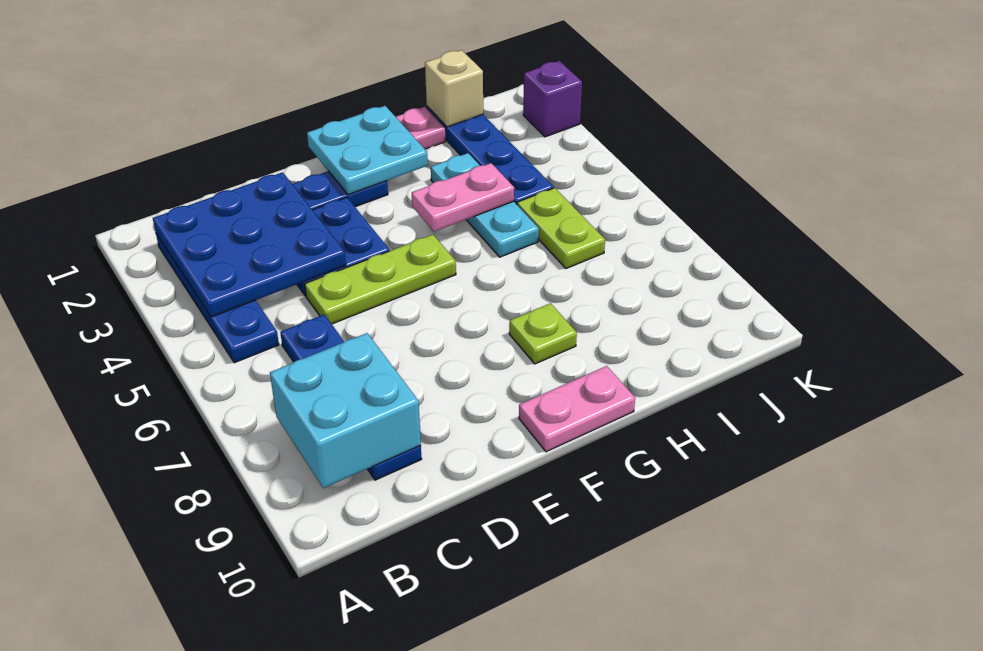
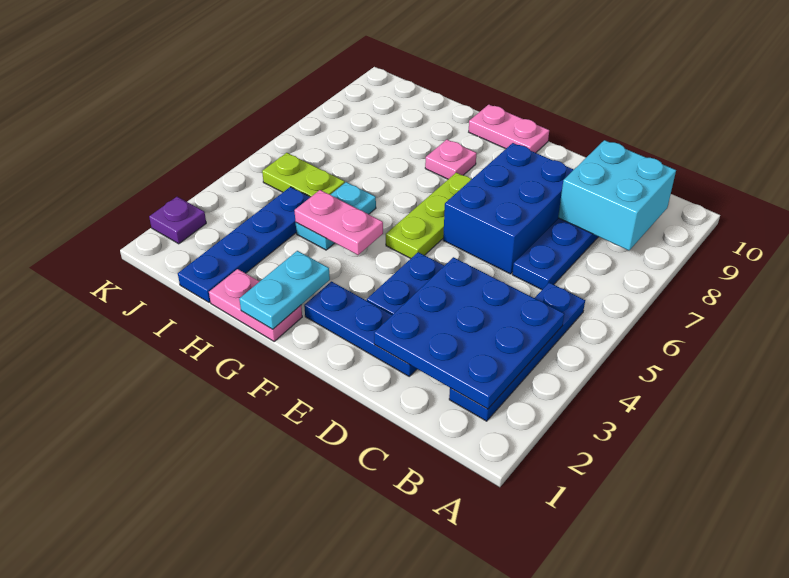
lime plate D5:F5 level 1 -> lime plate F5:F7 level 1
none -> blue brick D6:E8 level 1
cyan plate F1:G2 level 2 -> cyan plate G1:G2 level 2
lime plate G8 level 1 -> pink plate G8 level 1
cyan plate H3:H5 level 1 -> cyan plate H4:H5 level 1
tan brick I1 level 2 -> none
lime plate I5:I6 level 1 -> lime plate I5:J5 level 1
purple brick K2 level 1 -> purple plate K2 level 1

